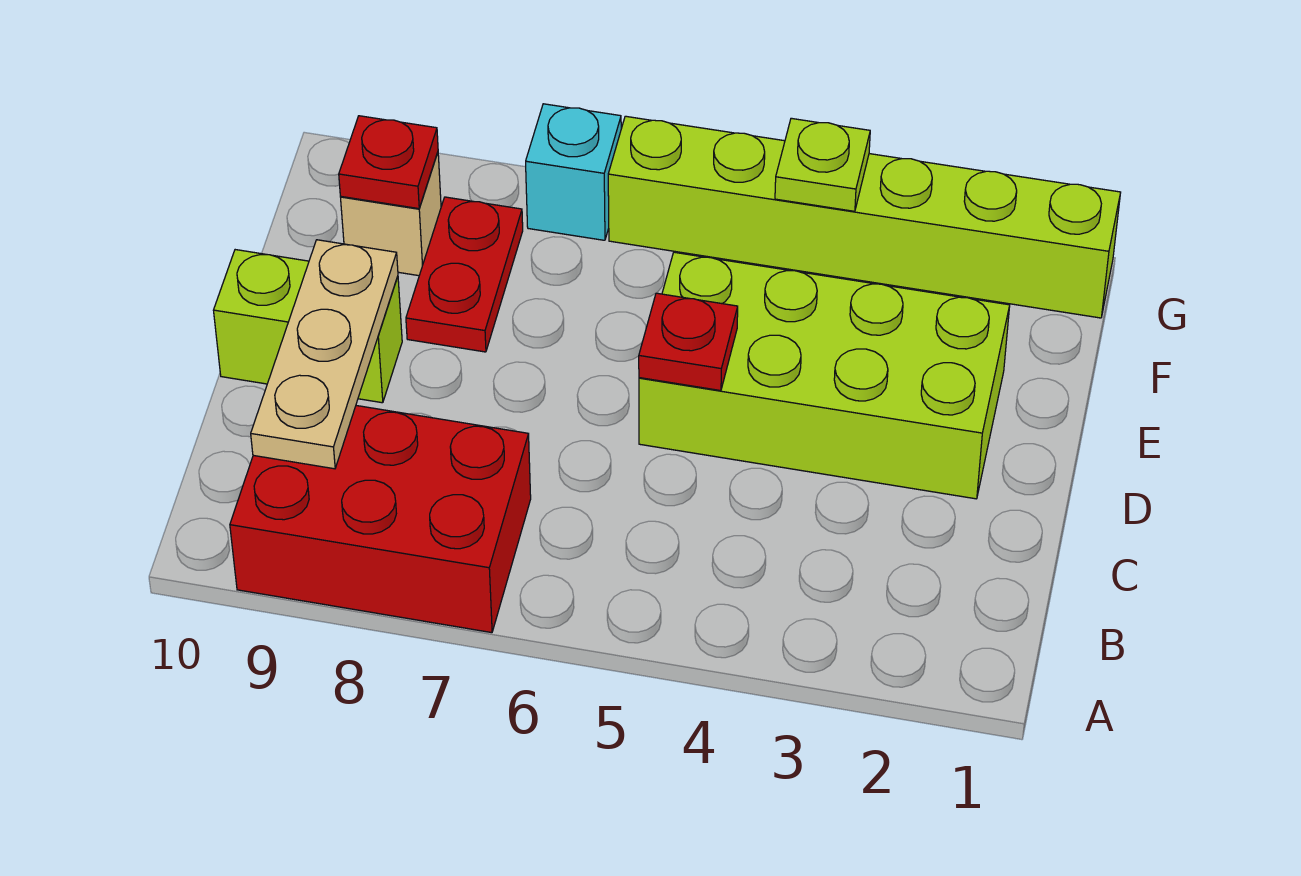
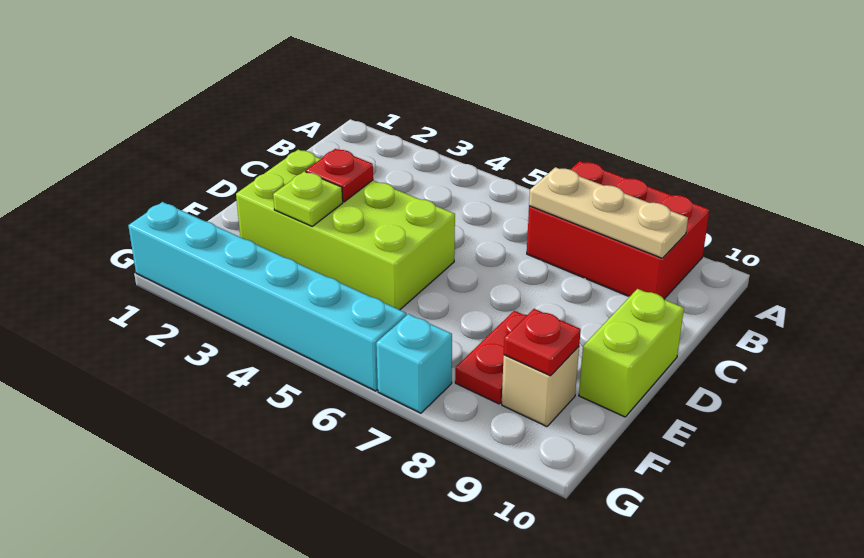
tan plate B9:D9 level 2 -> tan plate B7:B9 level 2
red plate D5 level 2 -> red plate D3 level 2
lime brick D9:D10 level 1 -> lime brick D10:E10 level 1
lime brick G1:G6 level 1 -> cyan brick G1:G6 level 1
lime plate G4 level 2 -> lime plate E3 level 2

